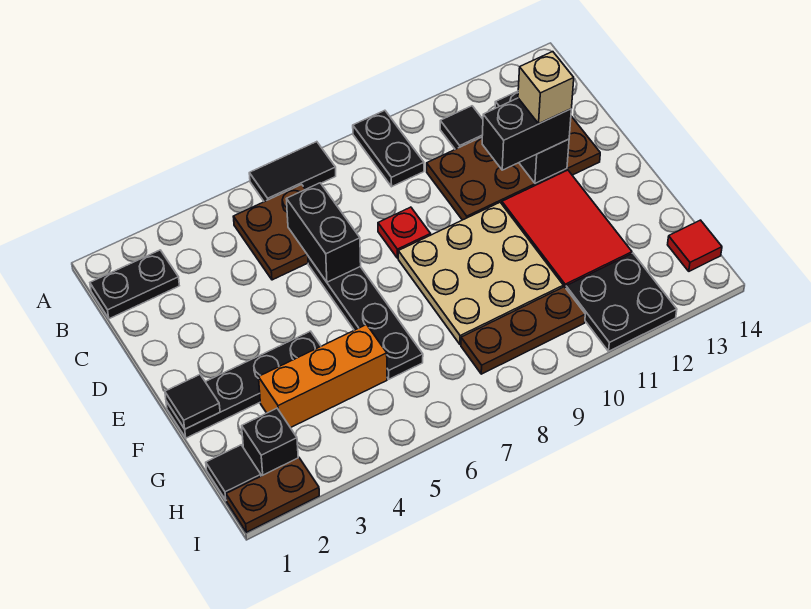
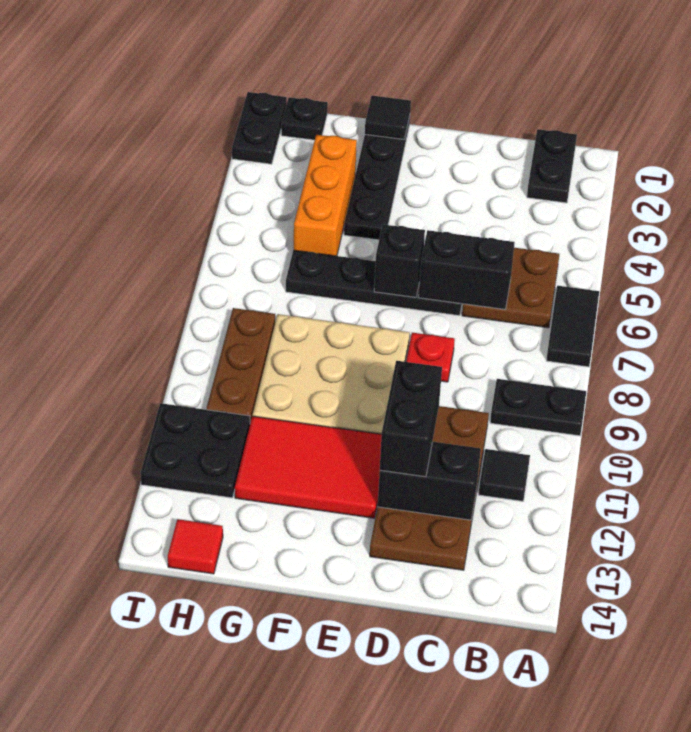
tan brick D12 level 4 -> none
black tile H1 level 1 -> black plate H1 level 1
black brick H2 level 1 -> black brick E6 level 2
brown plate I1:I2 level 1 -> black plate I1:I2 level 1

